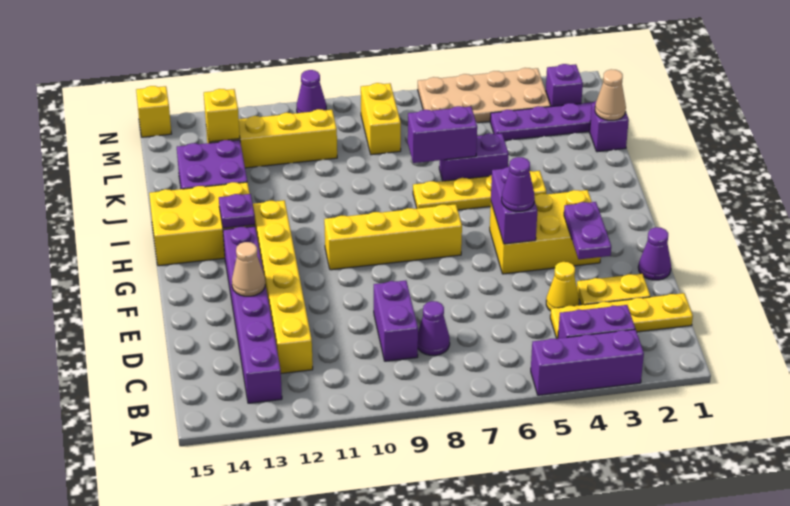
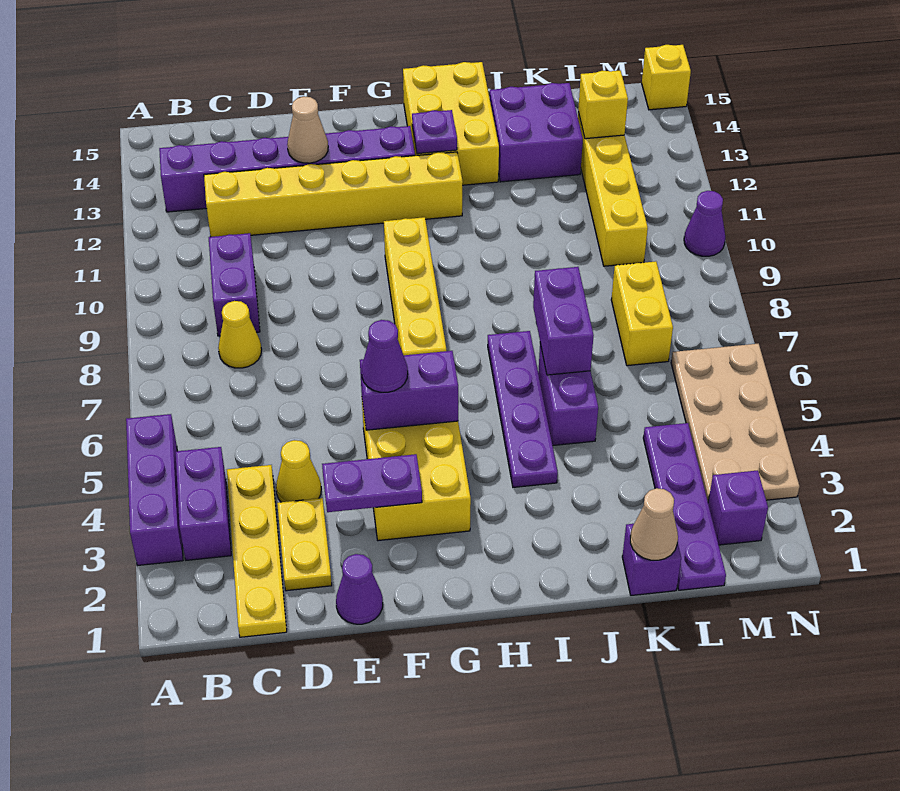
purple cone C8 level 1 -> yellow cone C8 level 1
purple brick C9:D9 level 1 -> purple brick C9:C10 level 1
yellow plate I4:I7 level 1 -> purple plate I4:I7 level 1
yellow brick L8:M8 level 1 -> yellow brick L7:L8 level 1

